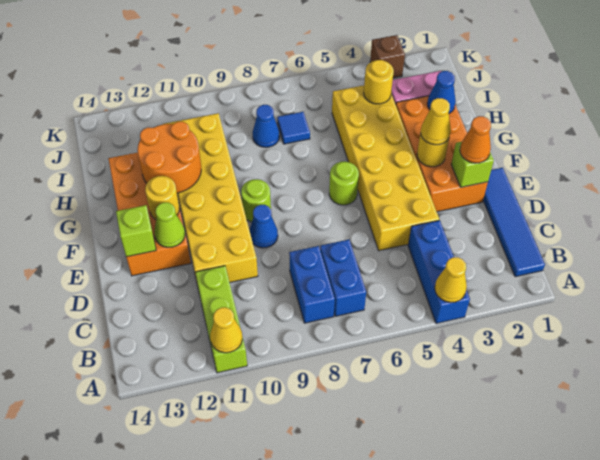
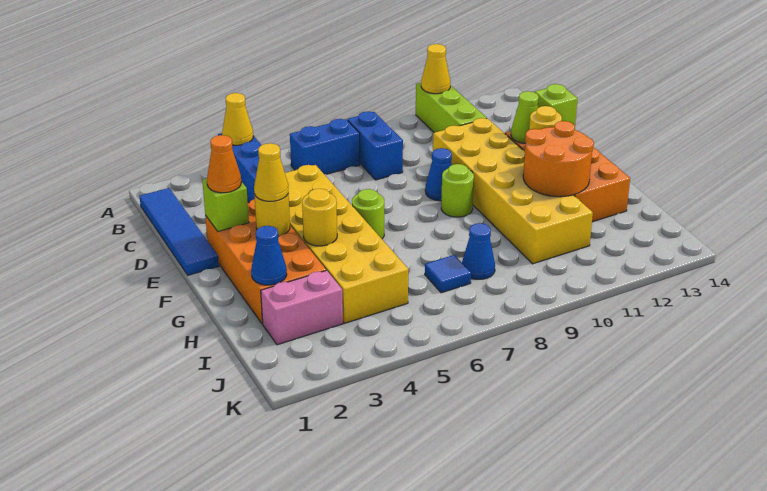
blue brick B7:C7 level 1 -> blue brick B6:B7 level 1
yellow round brick I4 level 2 -> yellow round brick G4 level 2
brown brick K3 level 1 -> none

